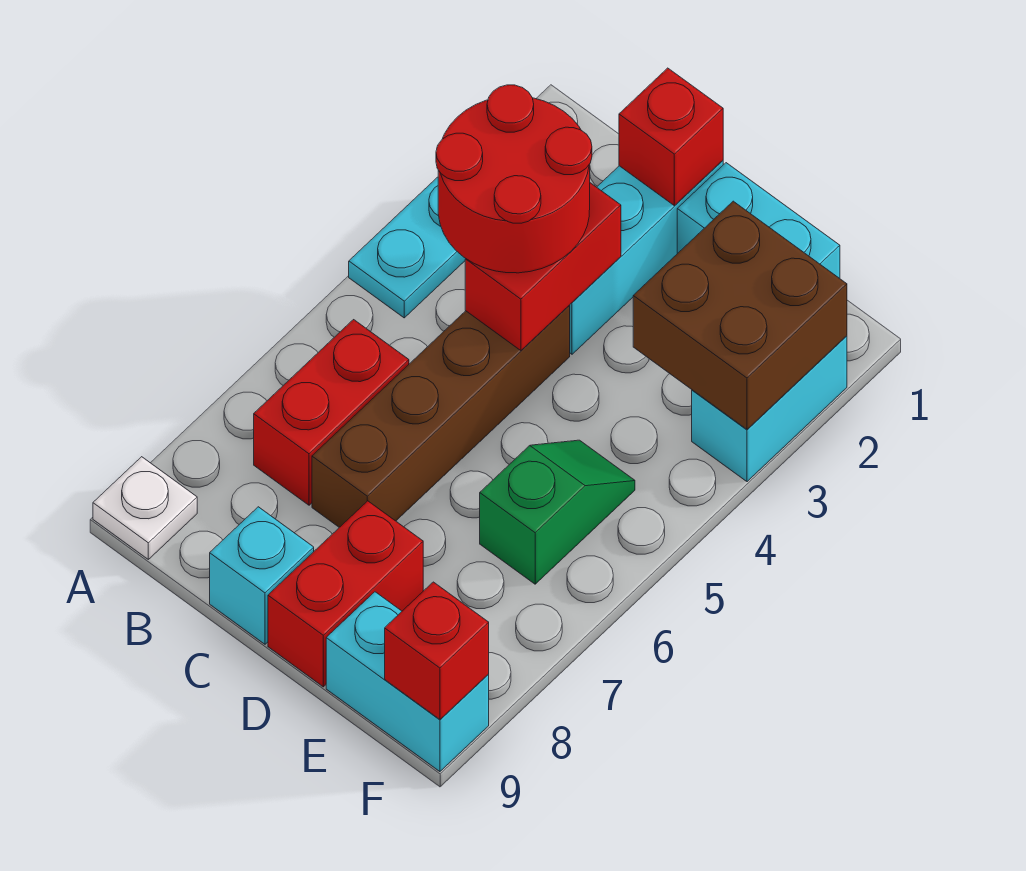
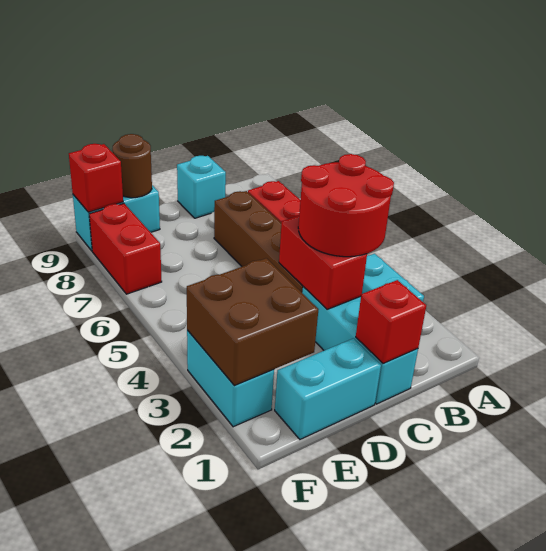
white plate A9 level 1 -> none
red brick D8:D9 level 1 -> red brick F7:F8 level 1
green slope E5:E6 level 1 top 6 -> none
none -> brown round brick E9 level 2

